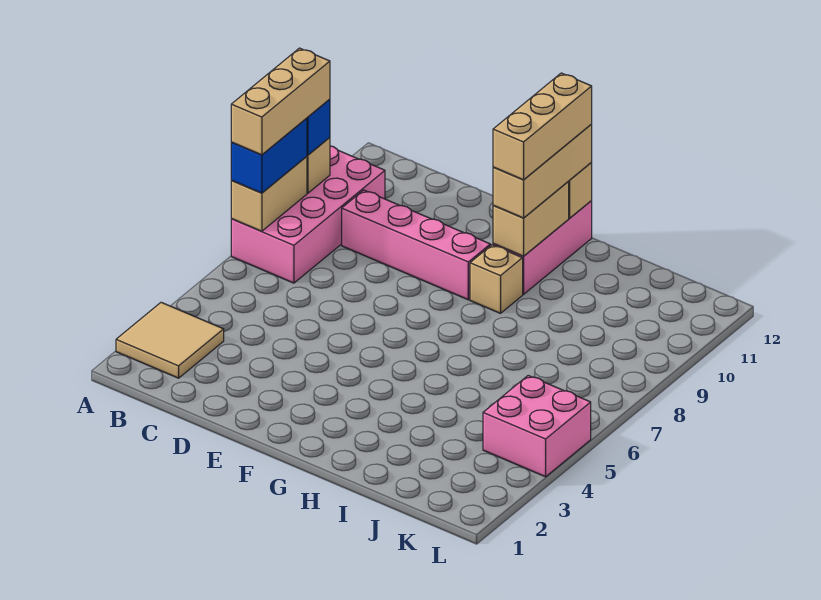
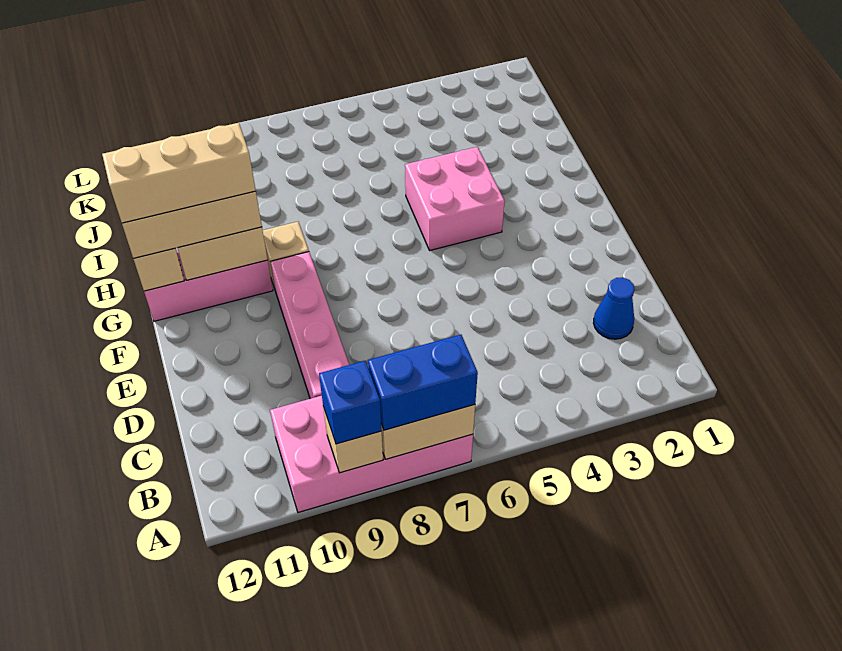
tan tile A2:B3 level 1 -> none
tan brick A7:A9 level 4 -> none
none -> blue cone C2 level 1
pink brick K4:L5 level 1 -> pink brick G4:H5 level 1

